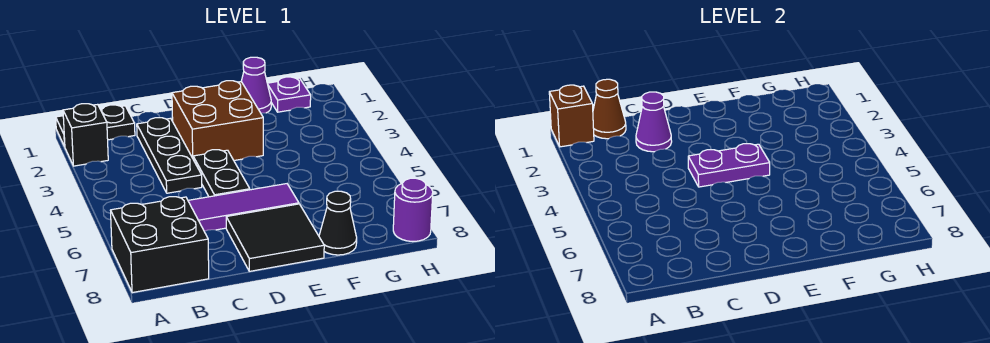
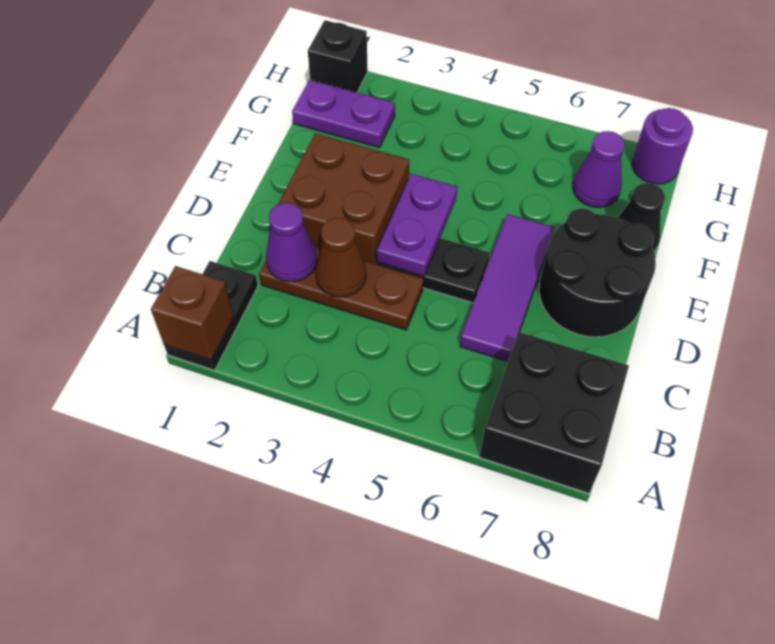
black brick A2 level 1 -> black brick H1 level 1
brown cone B1 level 2 -> brown cone C3 level 2
black plate C2:C4 level 1 -> brown plate C2:C4 level 1
black tile D7:E8 level 1 -> black round brick D7:E8 level 1
purple cone F1 level 1 -> purple cone G7 level 1
purple plate G1 level 1 -> purple plate G1:G2 level 1

